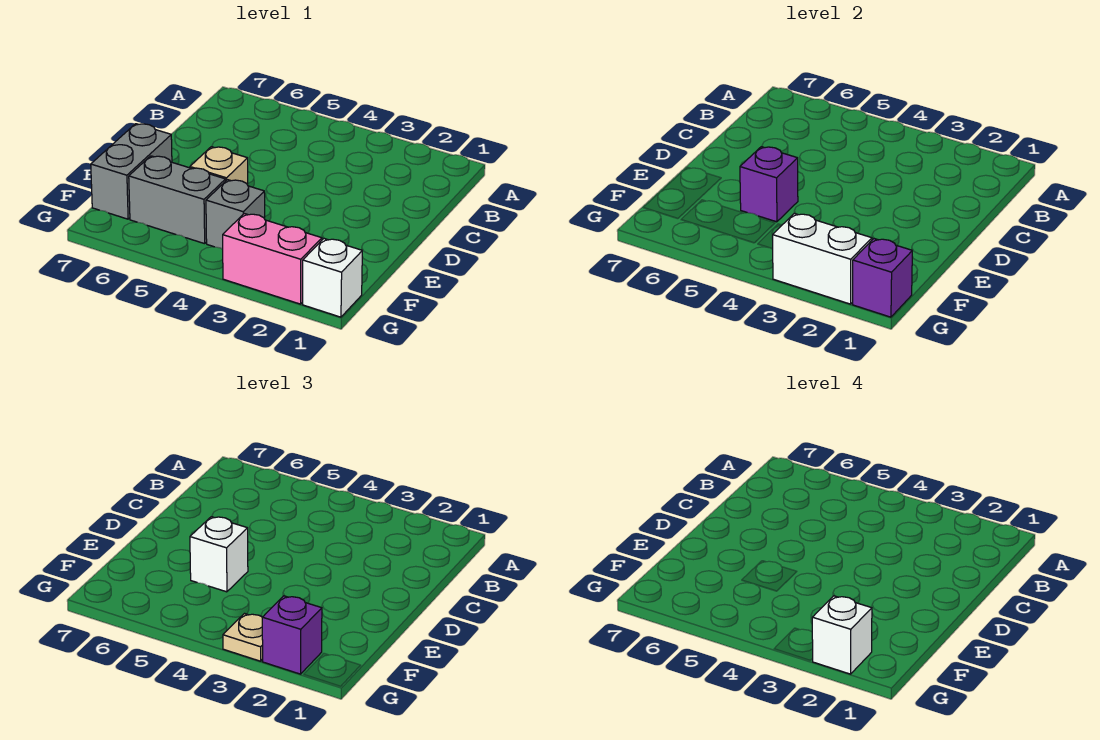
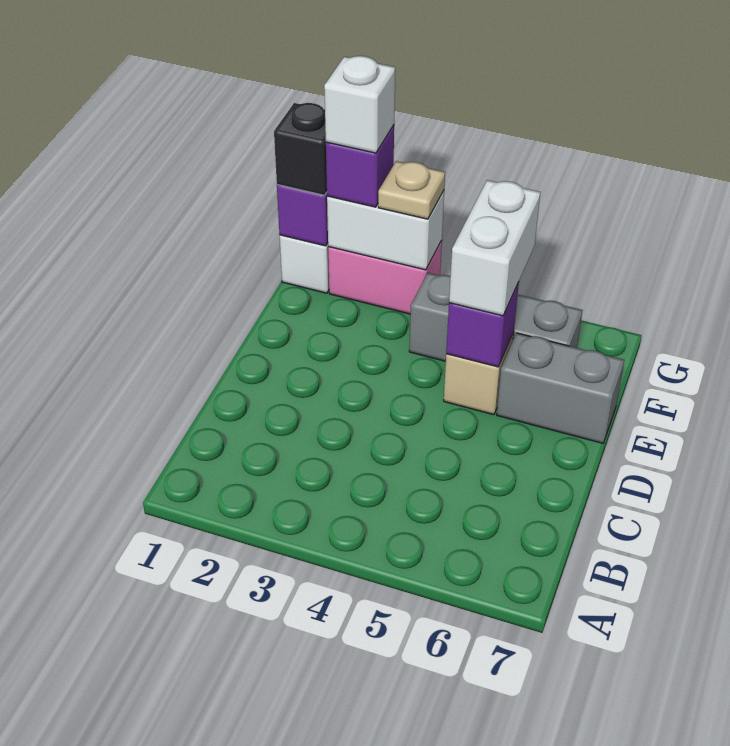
white brick E5 level 3 -> white brick E5:F5 level 3
grey brick E7:F7 level 1 -> grey brick E6:E7 level 1
none -> black brick G1 level 3

